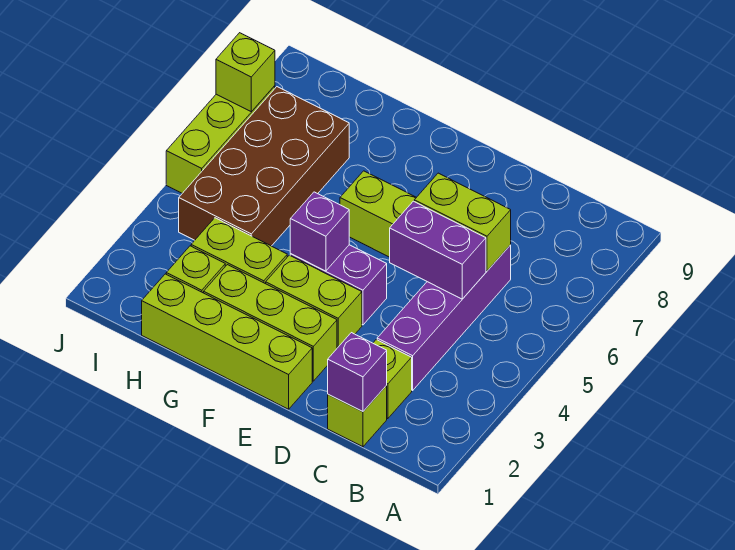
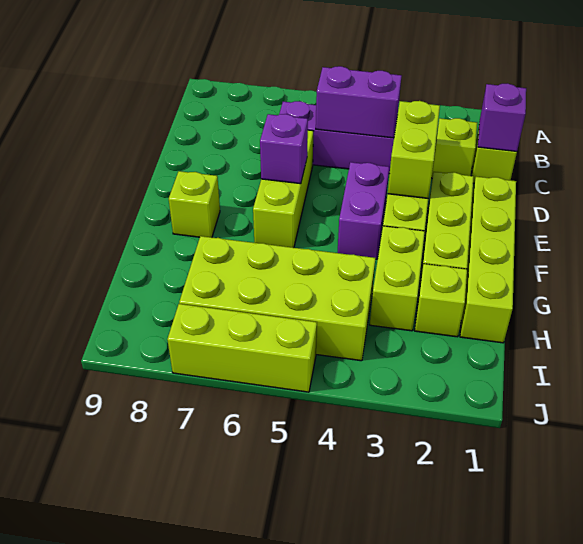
purple brick C5:D5 level 2 -> purple brick C4:C5 level 2
lime brick C6:D6 level 2 -> lime brick D3:E3 level 2
purple brick F4 level 2 -> purple brick E6 level 2
brown brick H4:I7 level 1 -> lime brick H4:I7 level 1
lime brick J7 level 2 -> lime brick F8 level 1

